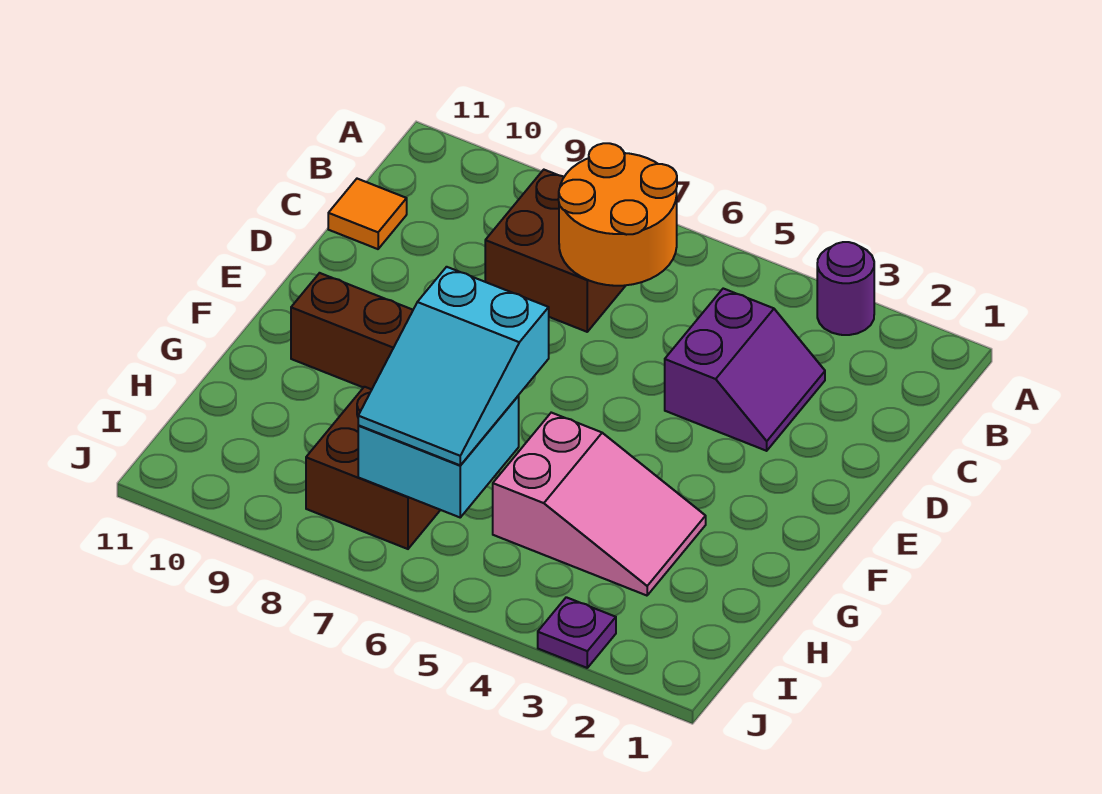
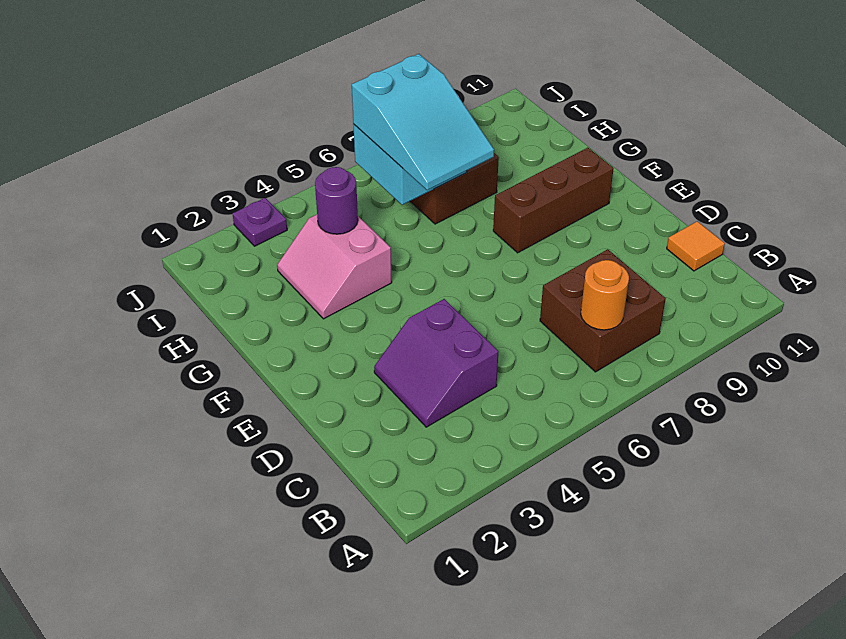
purple round brick A3 level 1 -> purple round brick H4 level 2
orange round brick B6:C7 level 2 -> orange round brick B7 level 2
pink slope G3:H5 level 1 top 5 -> pink slope G3:H4 level 1 top 4
cyan slope G6:I7 level 3 top G -> cyan slope G6:I7 level 3 top I

